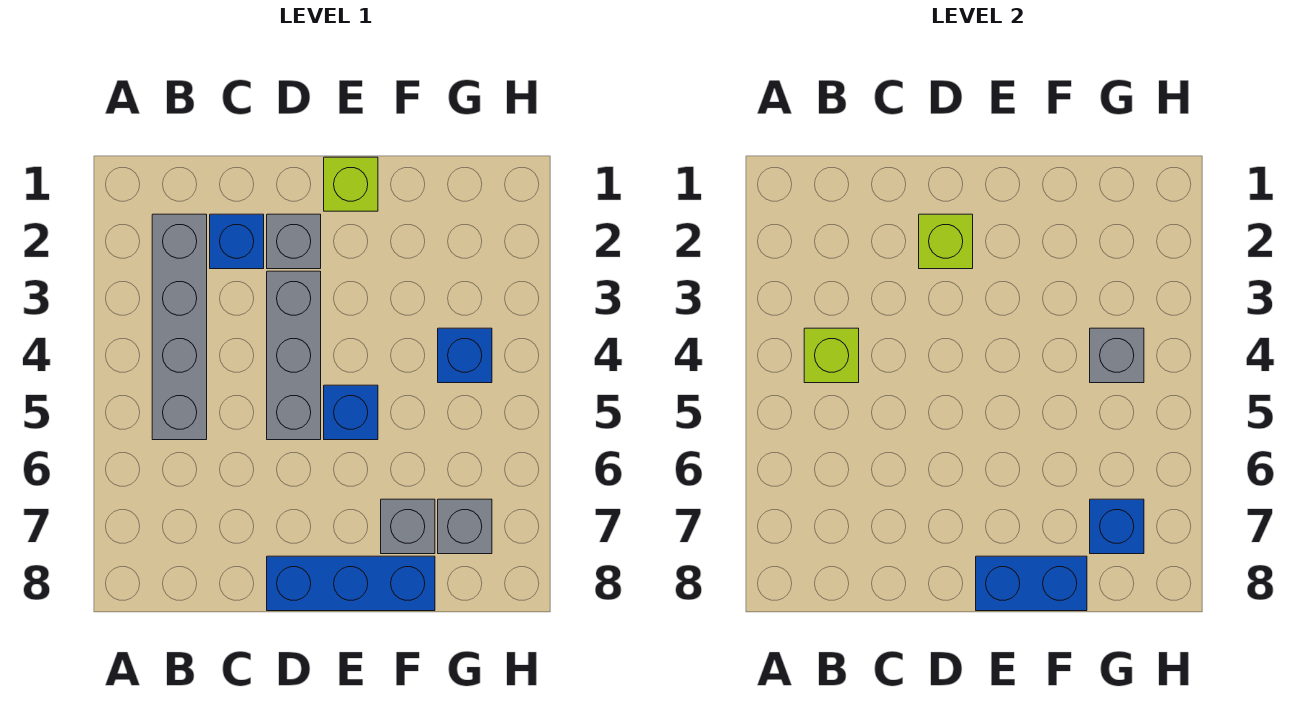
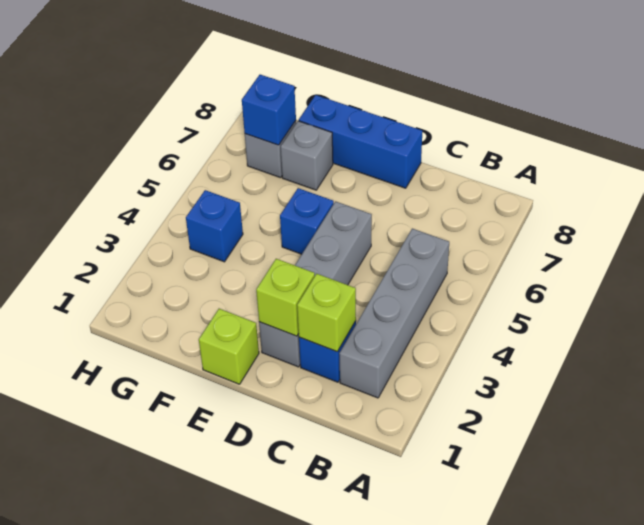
lime brick B4 level 2 -> lime brick C2 level 2
blue brick E8:F8 level 2 -> none
grey brick G4 level 2 -> none

